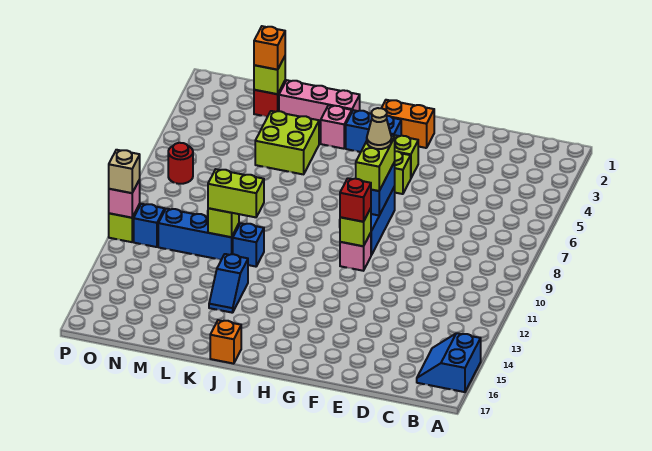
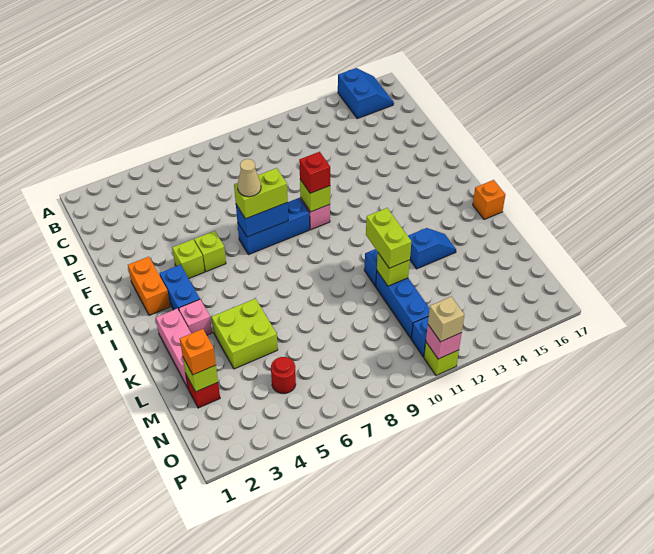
blue slope A15:B16 level 1 top A -> blue slope A15:B16 level 1 top 15
red round brick O7 level 1 -> red round brick N5 level 1

